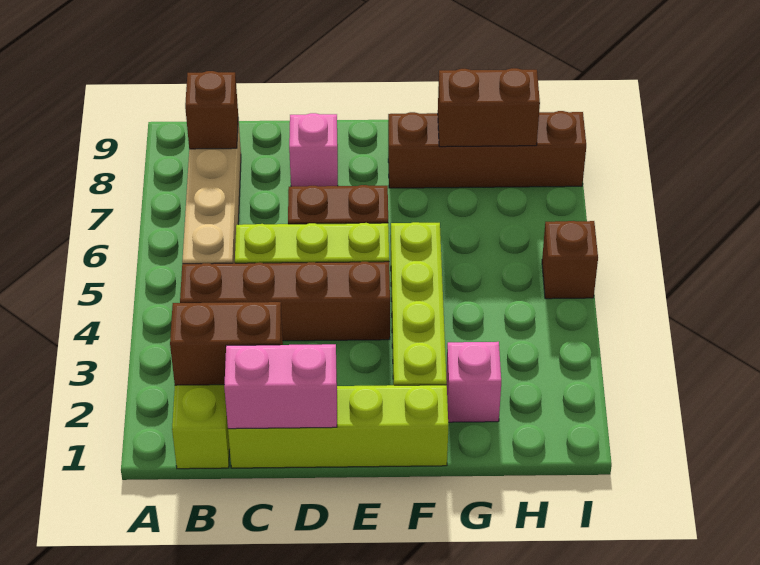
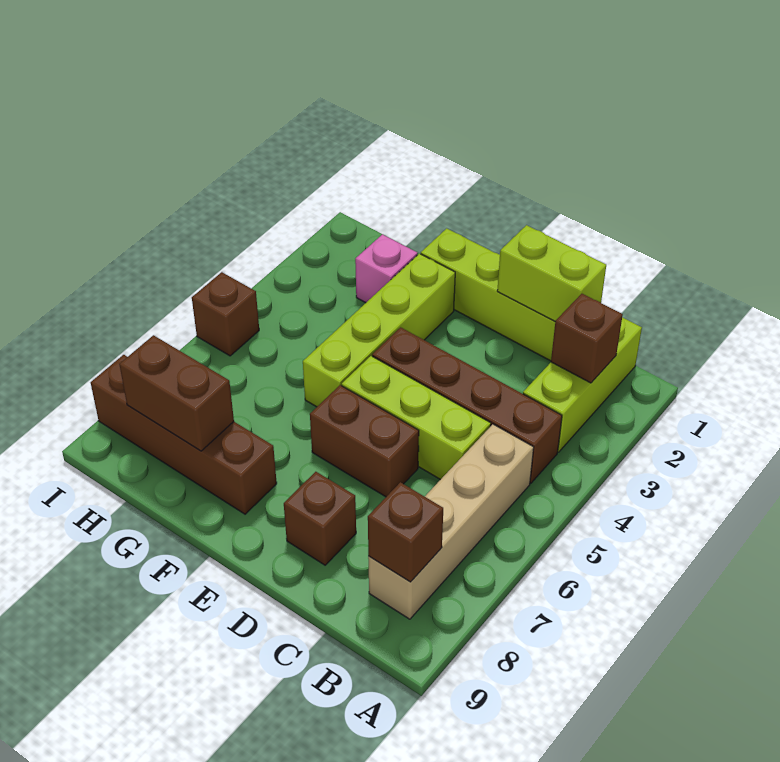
brown brick B2:C2 level 2 -> brown brick B2 level 2
pink brick C1:D1 level 2 -> lime brick C1:D1 level 2
pink brick D8 level 1 -> brown brick D8 level 1

